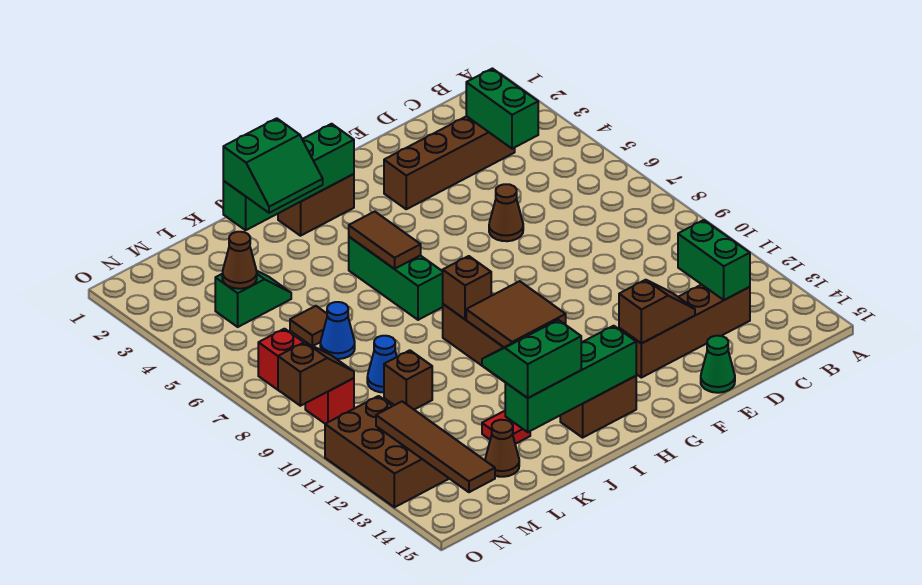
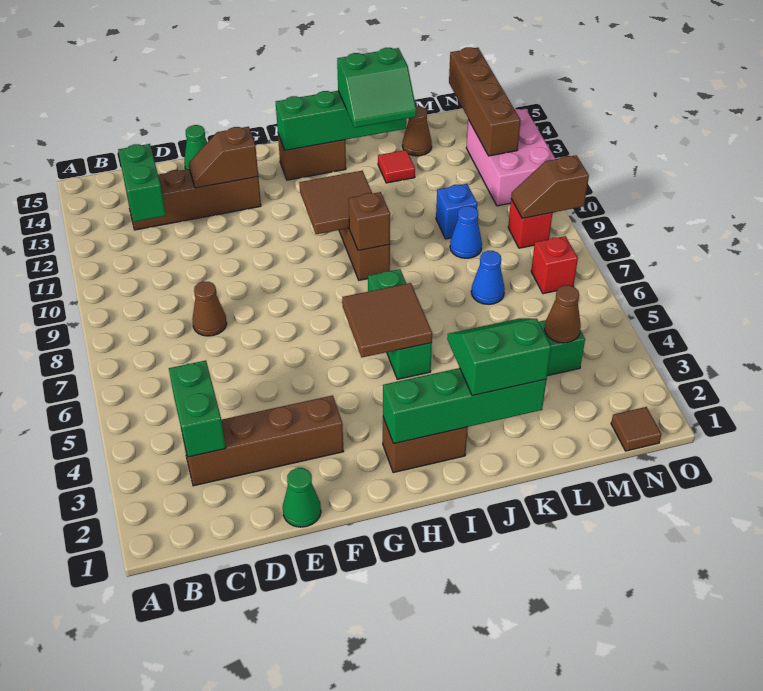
none -> green cone E1 level 1
brown cone E6 level 1 -> brown cone D8 level 1
brown tile I5:I6 level 2 -> brown tile H5:I6 level 2
brown tile L6 level 1 -> brown tile N1 level 1
brown brick L10 level 1 -> blue brick L10 level 1
brown brick N11:O13 level 1 -> pink brick N11:O13 level 1
brown tile N12:N15 level 2 -> brown brick N12:N15 level 2

